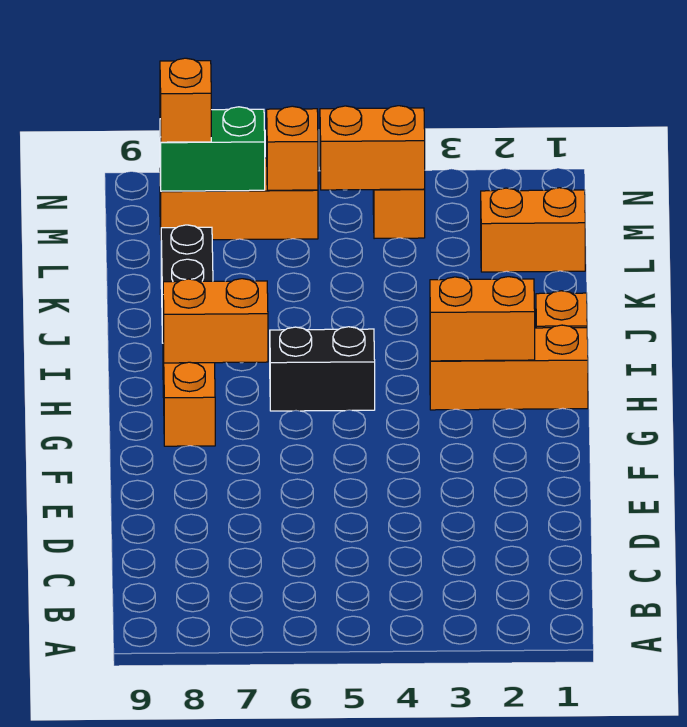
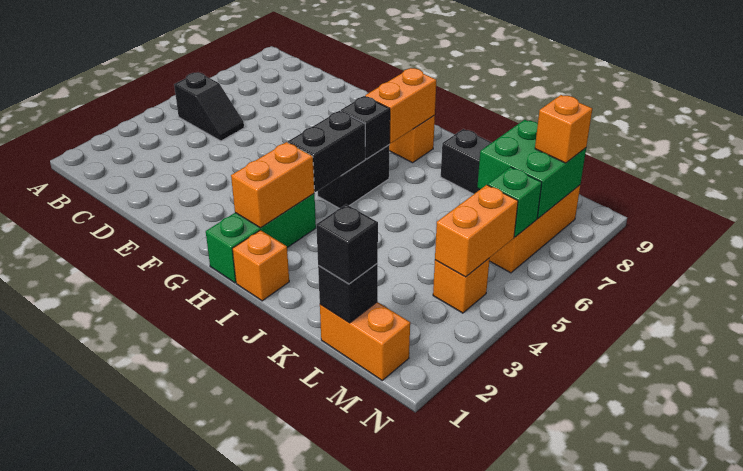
none -> black slope B5:C5 level 1 top B
orange brick H1:H3 level 1 -> green brick H1:H3 level 1
none -> black brick H4:H5 level 2
none -> black brick H6 level 2
orange brick L1:L2 level 1 -> orange brick L1:M1 level 1
none -> black brick L1 level 2
none -> black brick L1 level 3
orange brick M6 level 2 -> green brick M6 level 2
green brick M7:M8 level 2 -> green brick L7:M8 level 2

